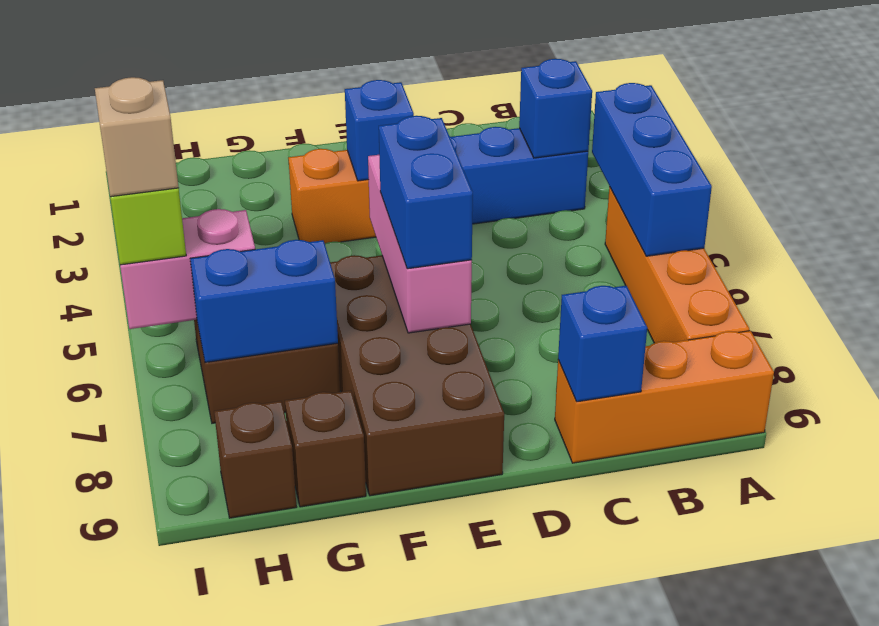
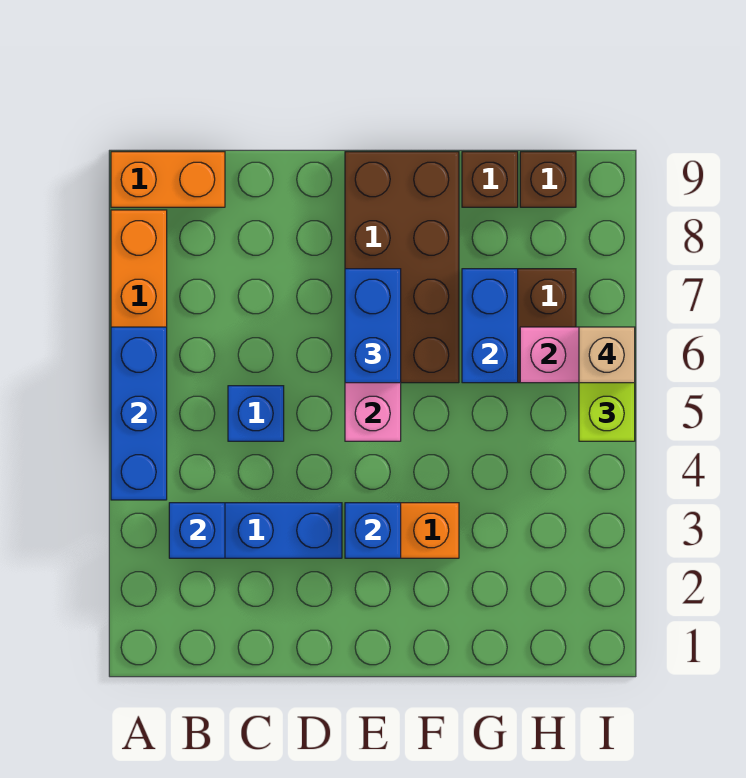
orange brick A9:C9 level 1 -> orange brick A9:B9 level 1
blue brick C9 level 2 -> blue brick C5 level 1
blue brick G7:H7 level 2 -> blue brick G6:G7 level 2

